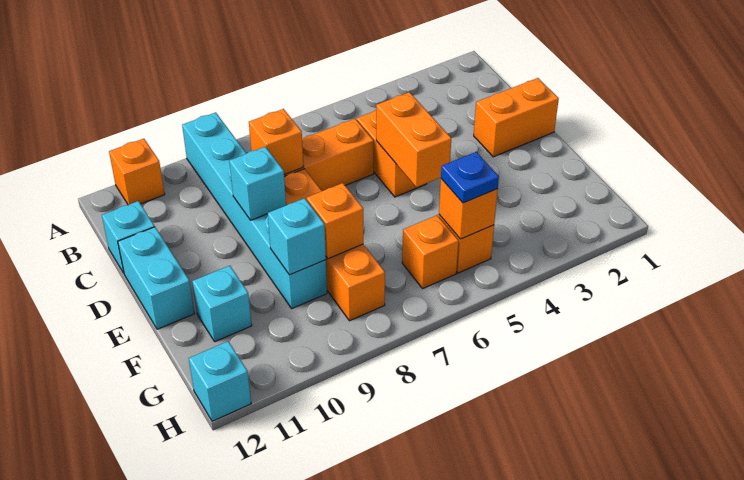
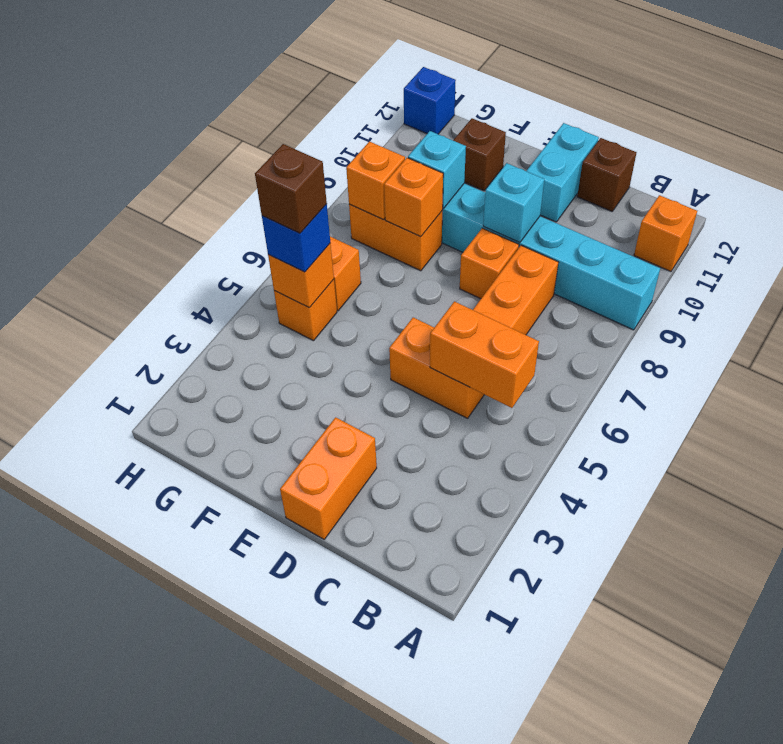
orange brick C8 level 2 -> orange brick G8 level 2
cyan brick C12 level 1 -> brown brick C12 level 1
orange brick D5:E5 level 2 -> orange brick B5:C5 level 2
cyan brick D12:E12 level 1 -> cyan brick D11:D12 level 1
cyan brick F11 level 1 -> brown brick F11 level 1
blue plate G5 level 3 -> blue brick G5 level 3
none -> brown brick G5 level 4
cyan brick H12 level 1 -> blue brick H12 level 1

